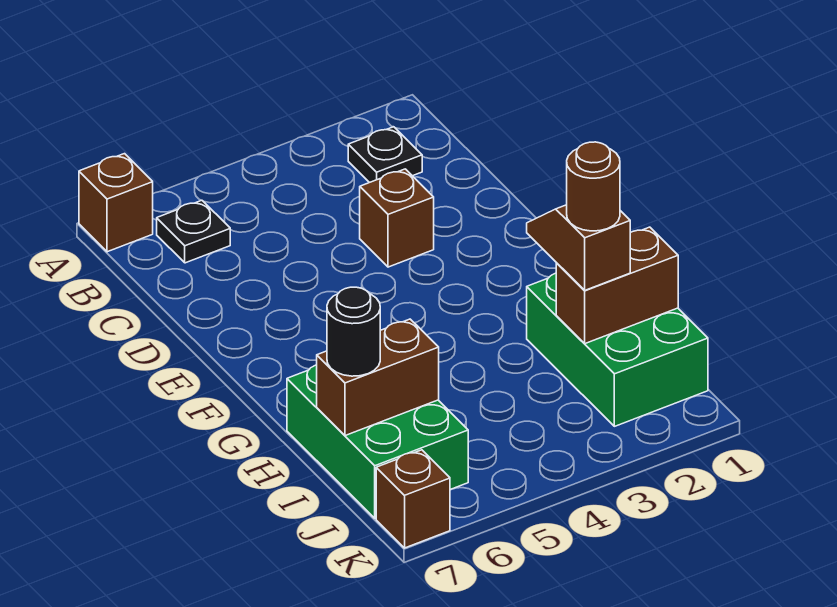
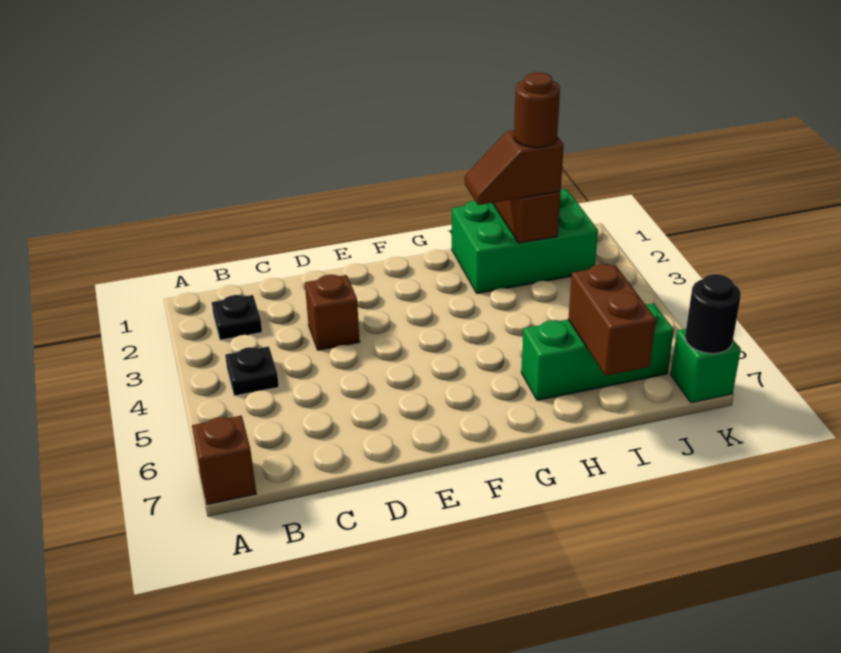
black plate B6 level 1 -> black plate B4 level 1
green brick H6:J7 level 1 -> green brick H6:J6 level 1
black round brick I7 level 3 -> black round brick K7 level 2
brown brick K7 level 1 -> green brick K7 level 1

